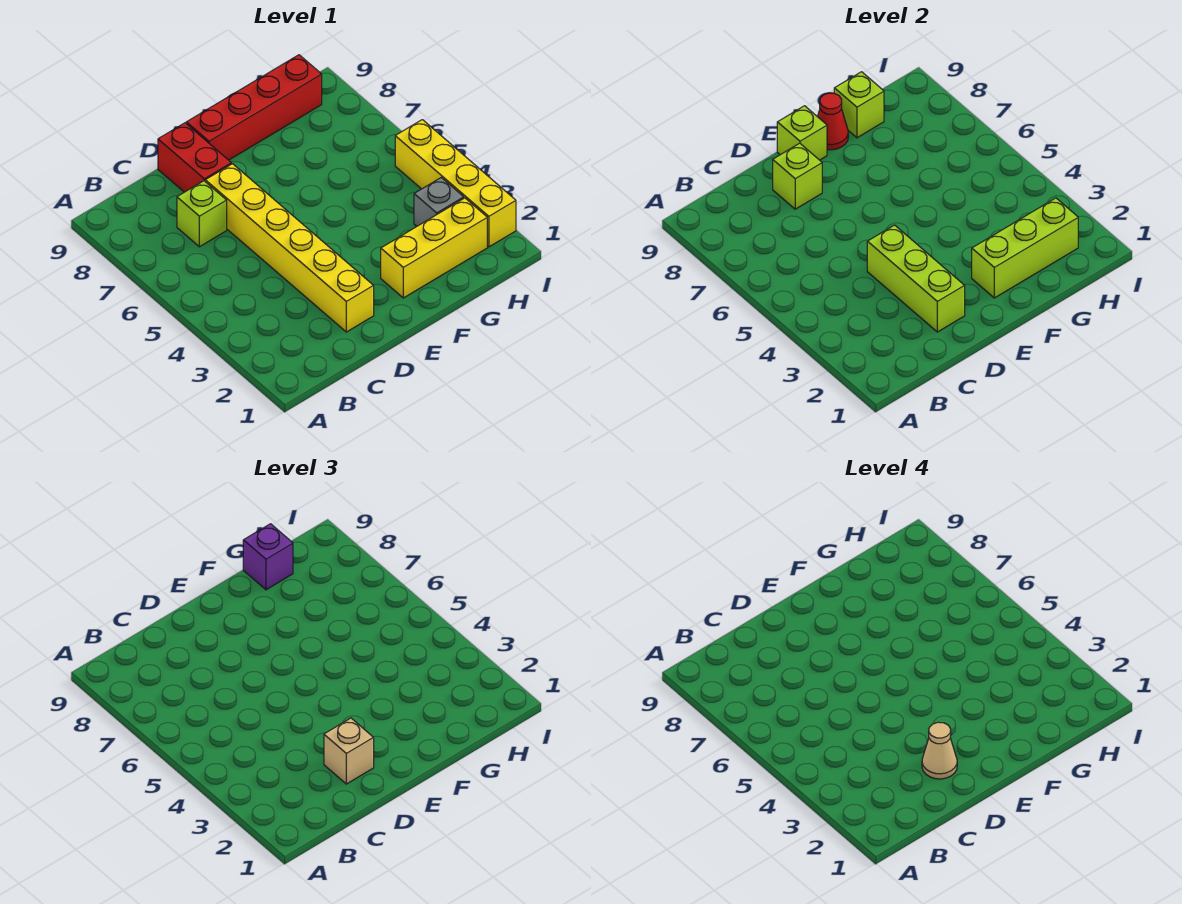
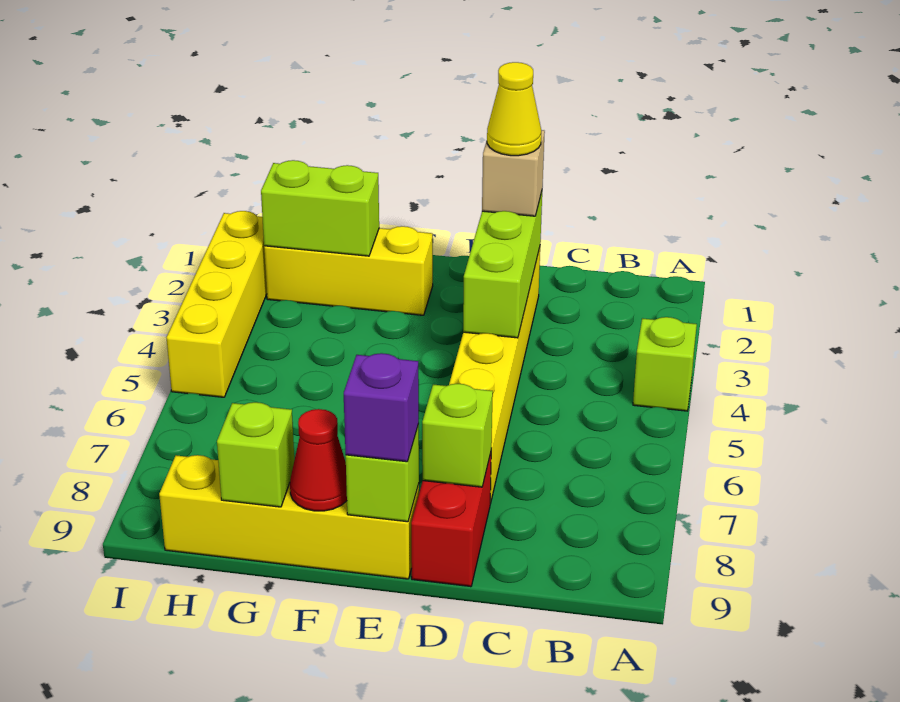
lime brick C7 level 1 -> lime brick A4 level 1
tan cone D2 level 4 -> yellow cone D2 level 4
red brick E9:H9 level 1 -> yellow brick E9:H9 level 1
lime brick F2:H2 level 2 -> lime brick G2:H2 level 2
purple brick G9 level 3 -> purple brick E9 level 3
grey brick H3 level 1 -> none

